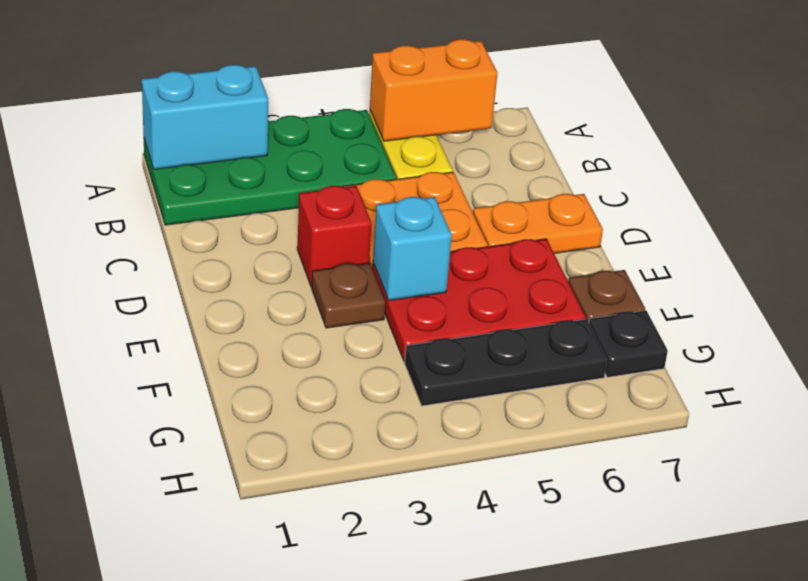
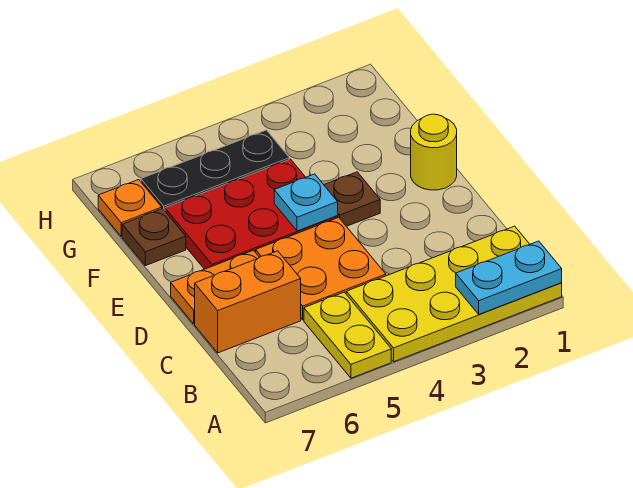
green plate A1:B4 level 1 -> yellow plate A1:B4 level 1
cyan brick A1:A2 level 2 -> cyan plate A1:A2 level 2
orange brick A5:A6 level 2 -> orange brick C6:C7 level 1
red brick D3 level 1 -> none
none -> yellow round brick E1 level 1
cyan brick E4 level 2 -> cyan plate E4 level 2
black plate G7 level 1 -> orange plate G7 level 1

